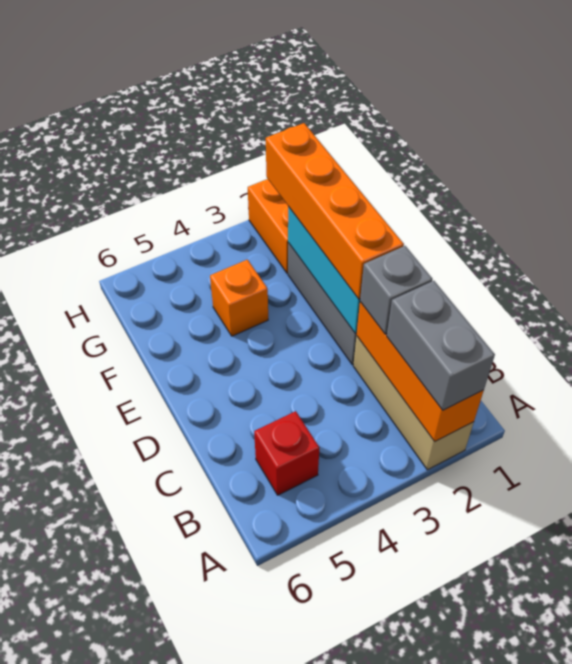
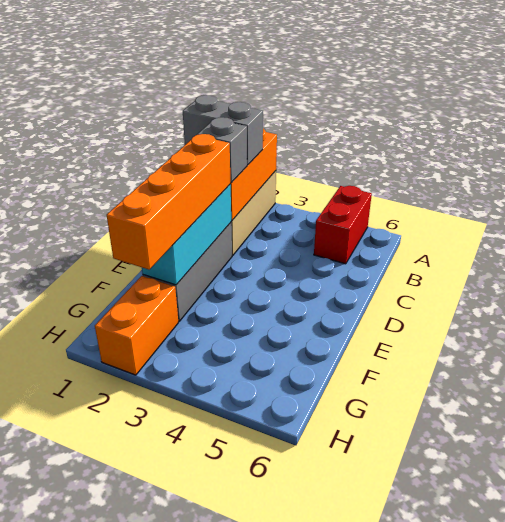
grey brick A2:B2 level 3 -> grey brick B1:B2 level 3
red brick B5 level 1 -> red brick A5:B5 level 1
orange brick F4 level 1 -> none

